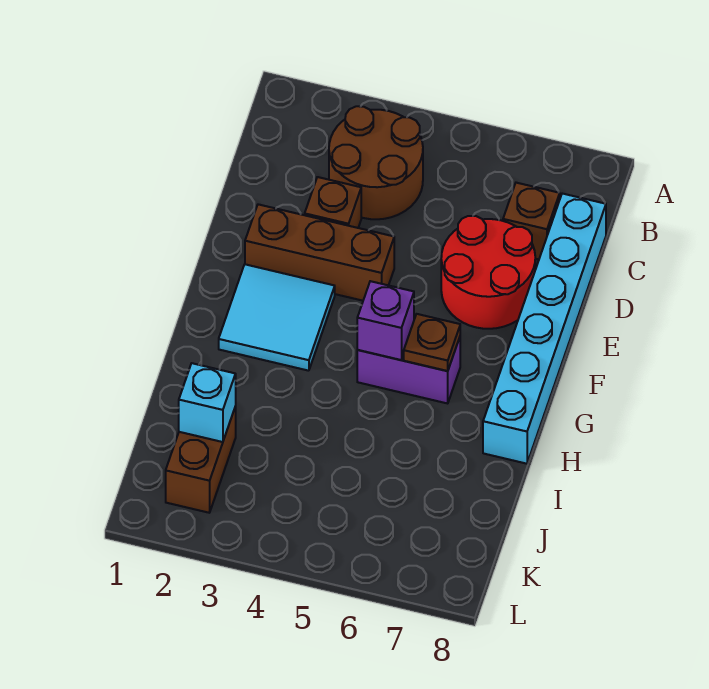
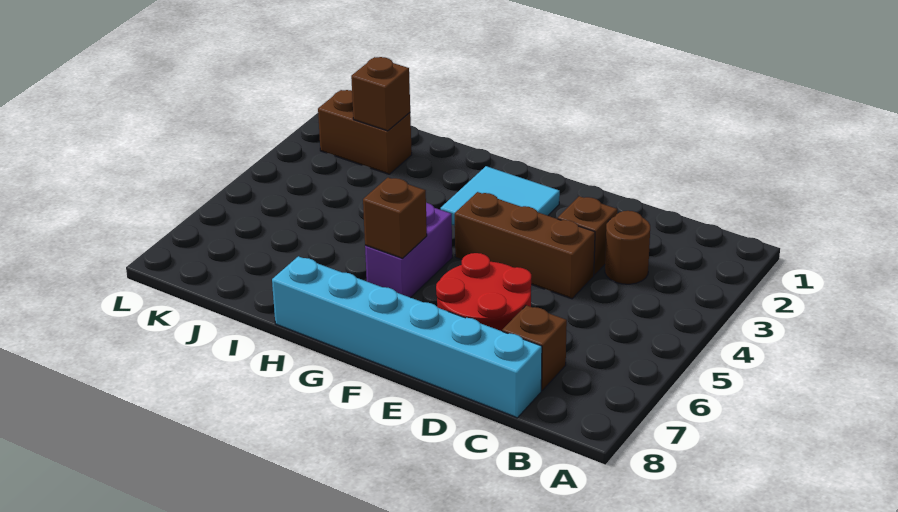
brown round brick B3:C4 level 1 -> brown round brick C3 level 1
brown brick E2:E4 level 1 -> brown brick D4:F4 level 1
purple brick G5 level 2 -> none
brown plate G6 level 2 -> brown brick G6 level 2
cyan brick J2 level 2 -> brown brick J2 level 2

